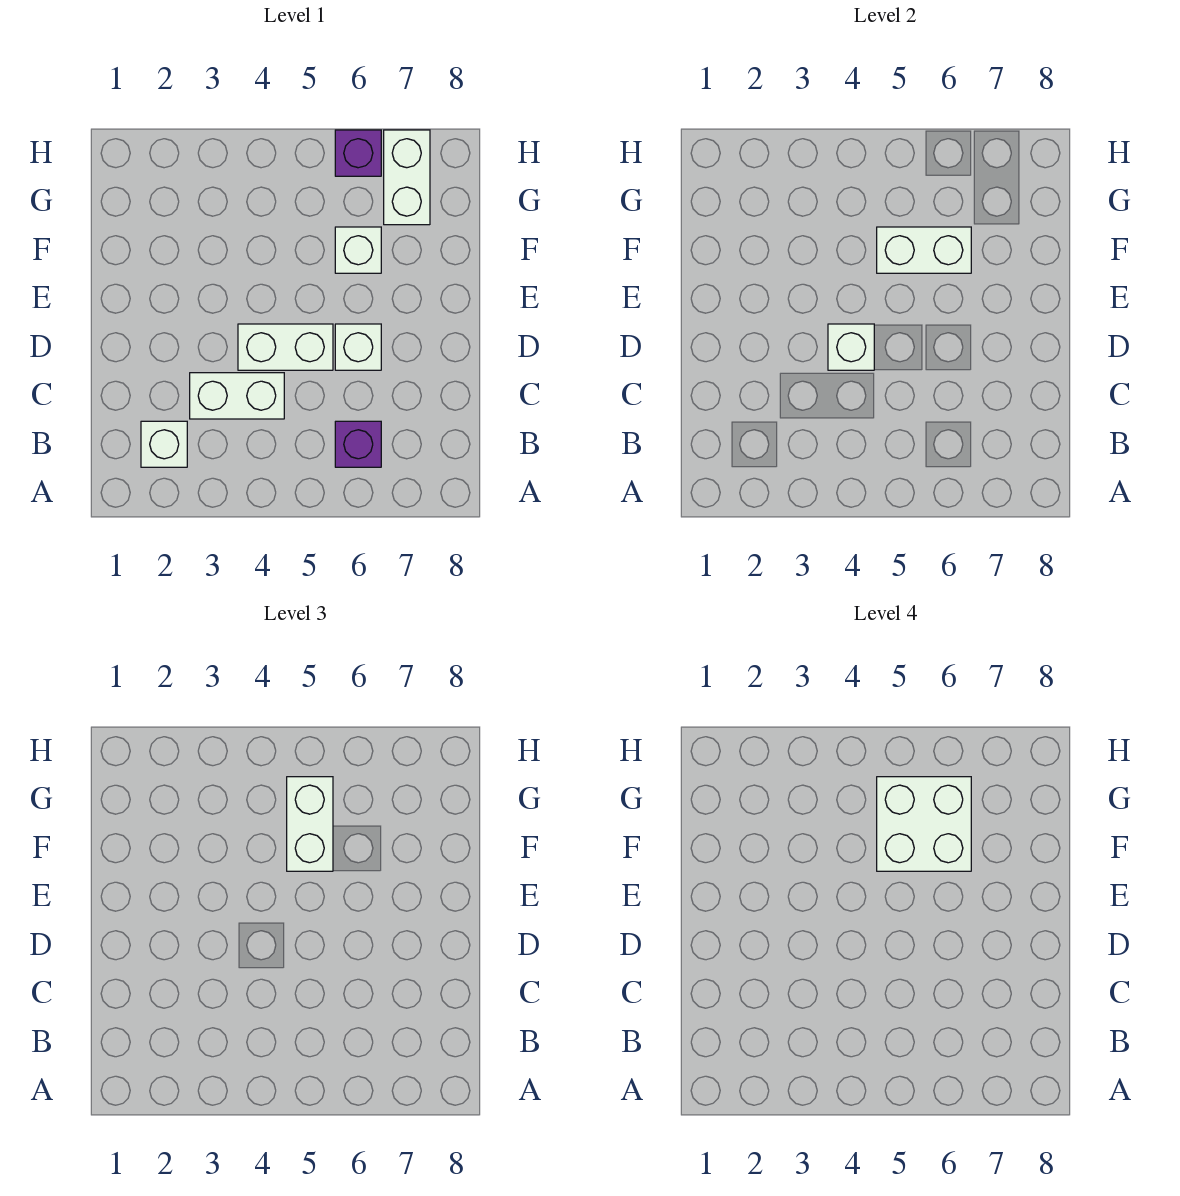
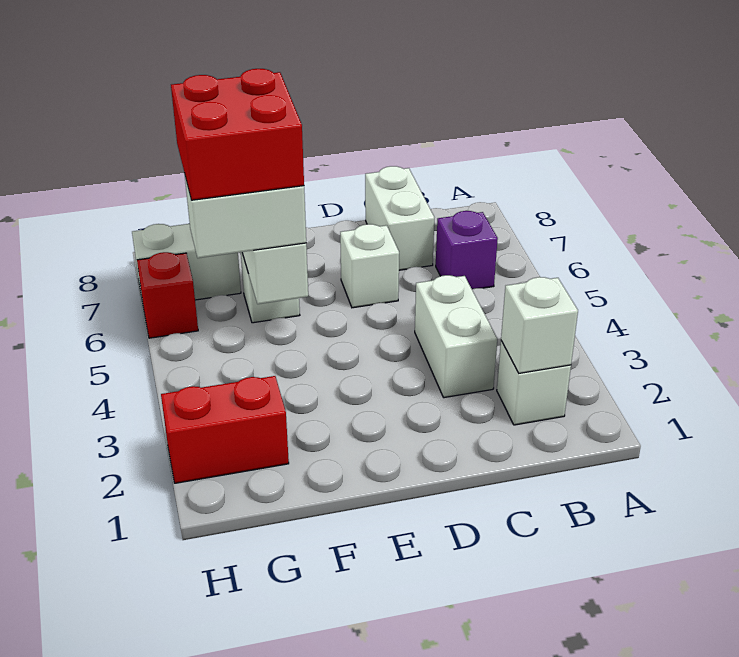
white brick D4:D5 level 1 -> white brick C7:C8 level 1
white brick D4 level 2 -> white brick B2 level 2
white brick F5:G6 level 4 -> red brick F5:G6 level 4
none -> red brick G2:H2 level 1
purple brick H6 level 1 -> red brick H6 level 1

